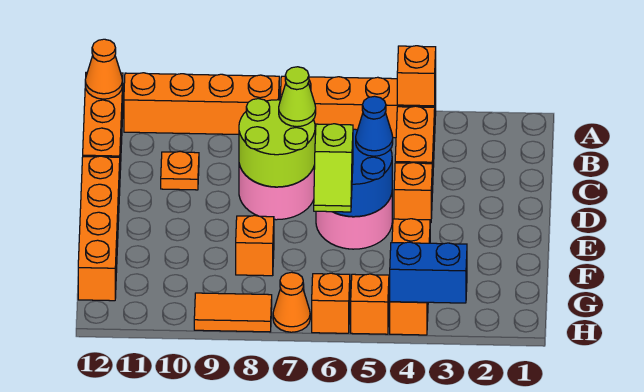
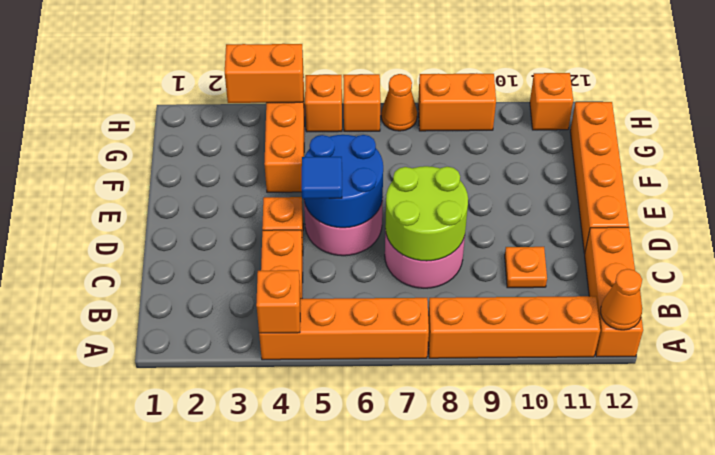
lime cone C7 level 3 -> none
blue cone D5 level 3 -> blue tile D5 level 3
lime slope E6:F6 level 3 top E -> none
orange brick F8 level 1 -> orange brick H11 level 1
blue brick H3:H4 level 2 -> orange brick H3:H4 level 2
orange tile H8:H9 level 1 -> orange brick H8:H9 level 1

